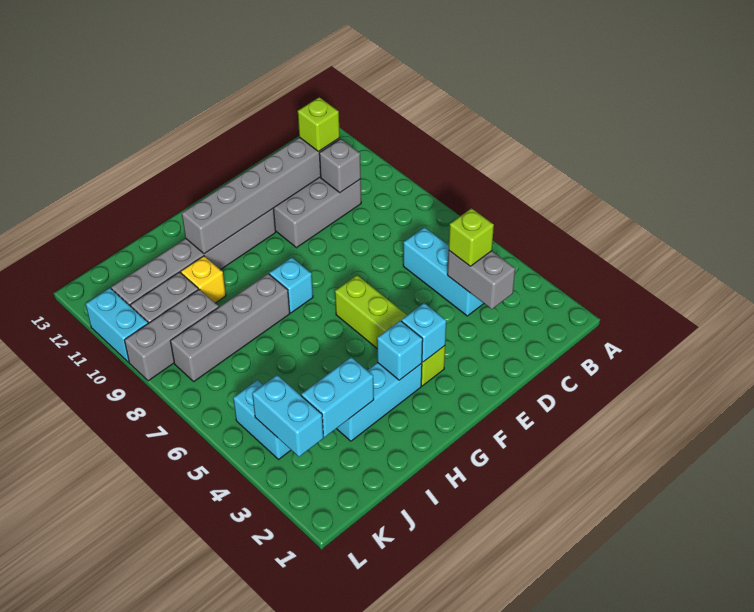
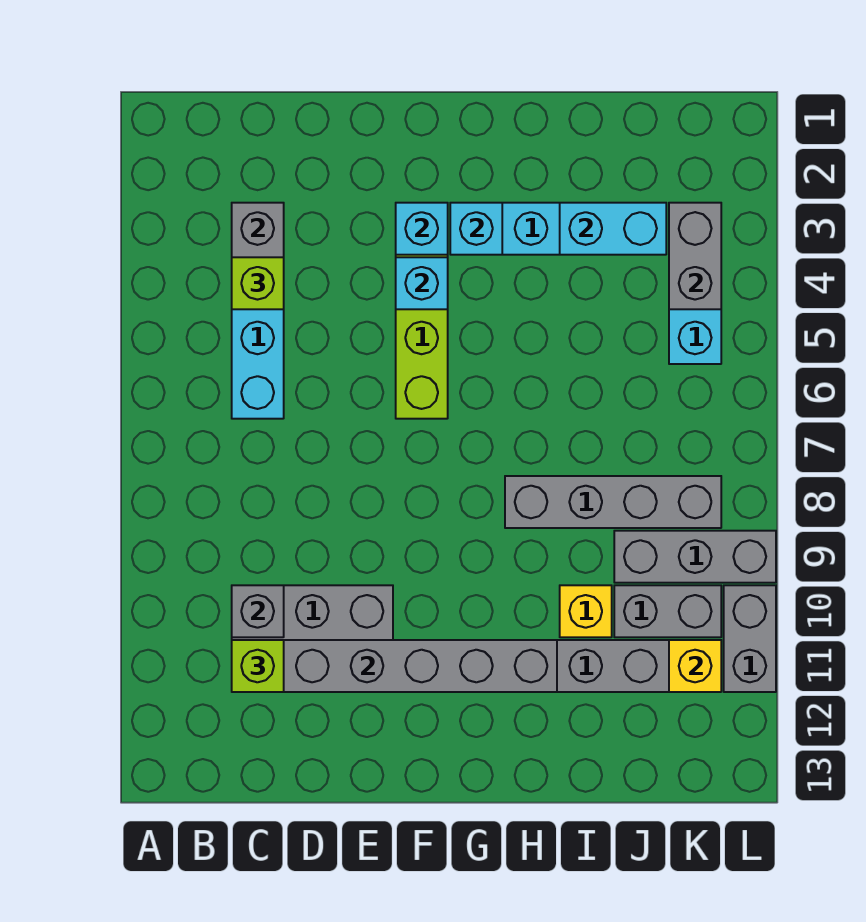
cyan brick G8 level 1 -> cyan brick F4 level 2
cyan brick K3:K4 level 2 -> grey brick K3:K4 level 2
none -> yellow brick K11 level 2
cyan brick L10:L11 level 1 -> grey brick L10:L11 level 1

